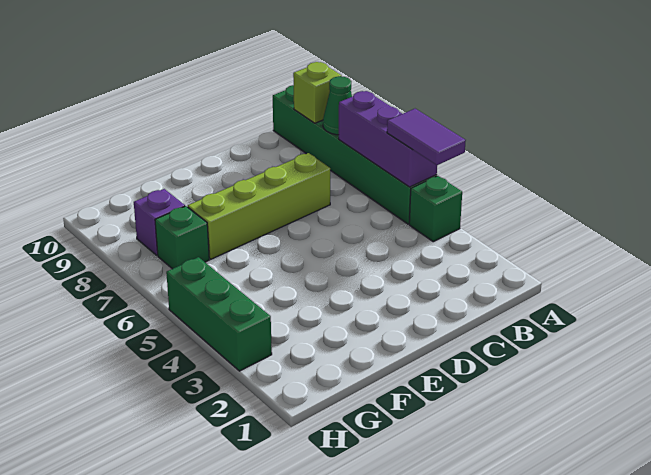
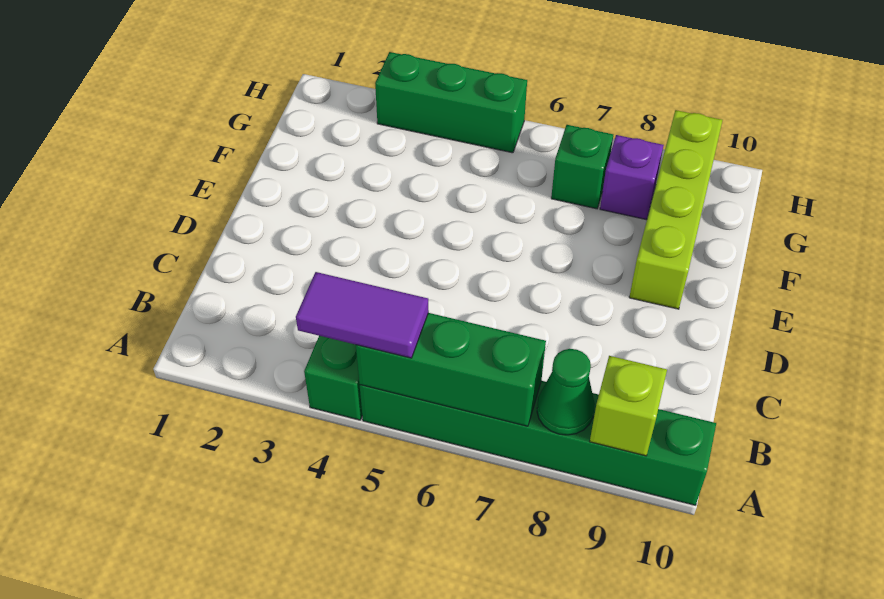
purple brick A5:A7 level 2 -> green brick A5:A7 level 2
lime brick C7:F7 level 1 -> lime brick E9:H9 level 1

